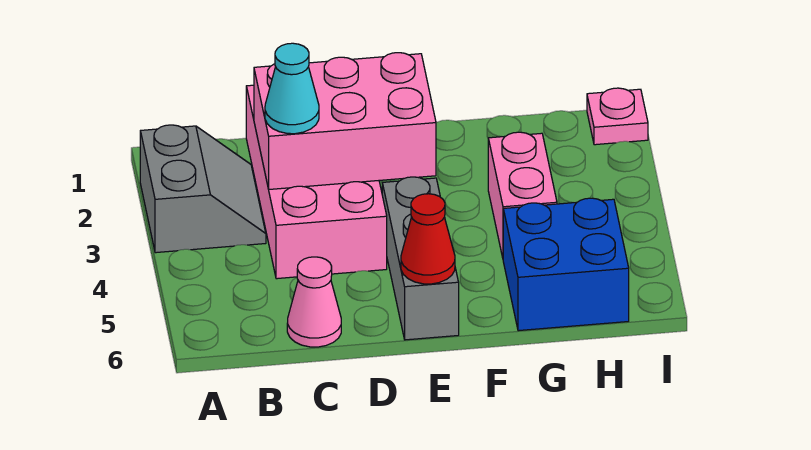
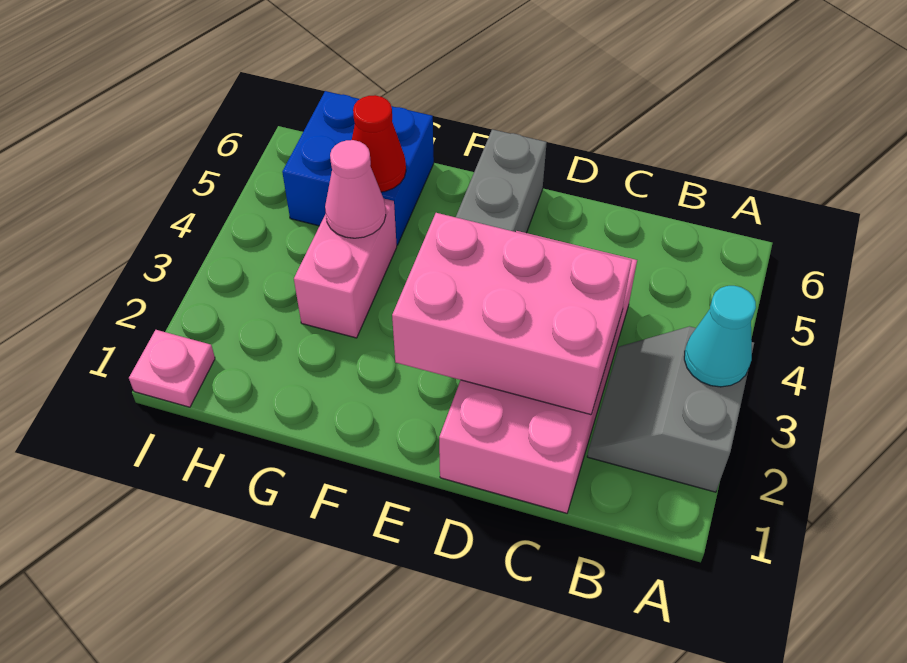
cyan cone C3 level 3 -> cyan cone A3 level 2
pink cone C6 level 1 -> pink cone G4 level 2
red cone E6 level 2 -> red cone G5 level 2

